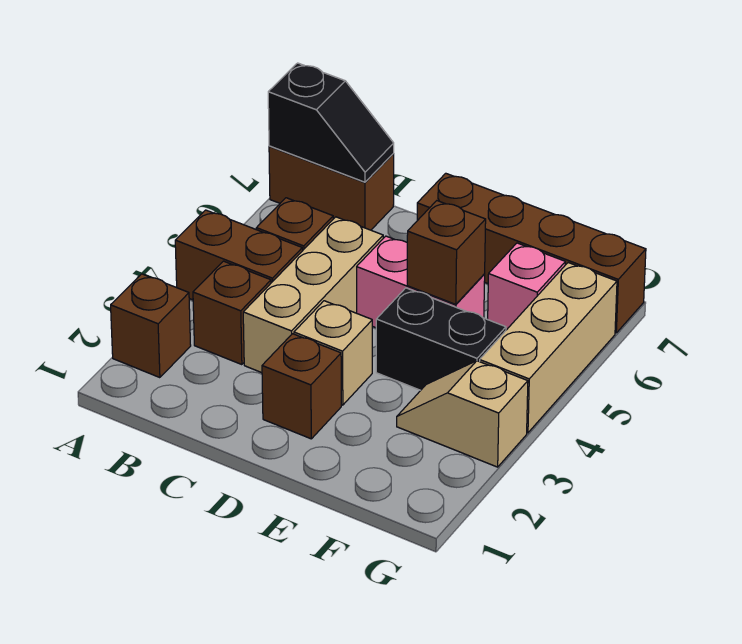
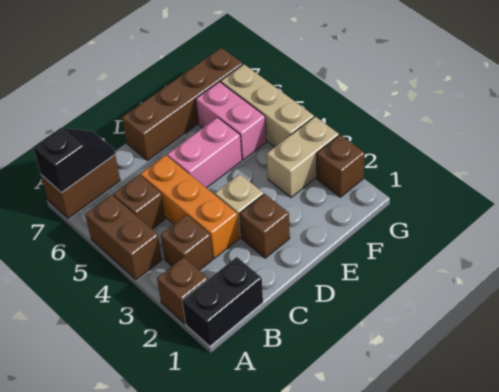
brown brick A4:B4 level 1 -> brown brick A4:A5 level 1
tan brick C3:C5 level 1 -> orange brick C3:C5 level 1
black brick E4:F4 level 1 -> black brick A1:B1 level 1
brown brick E5 level 2 -> brown brick G2 level 1
tan slope F3:G3 level 1 top G -> tan brick F3:G3 level 1
pink brick F6 level 1 -> pink brick F5:F6 level 1

